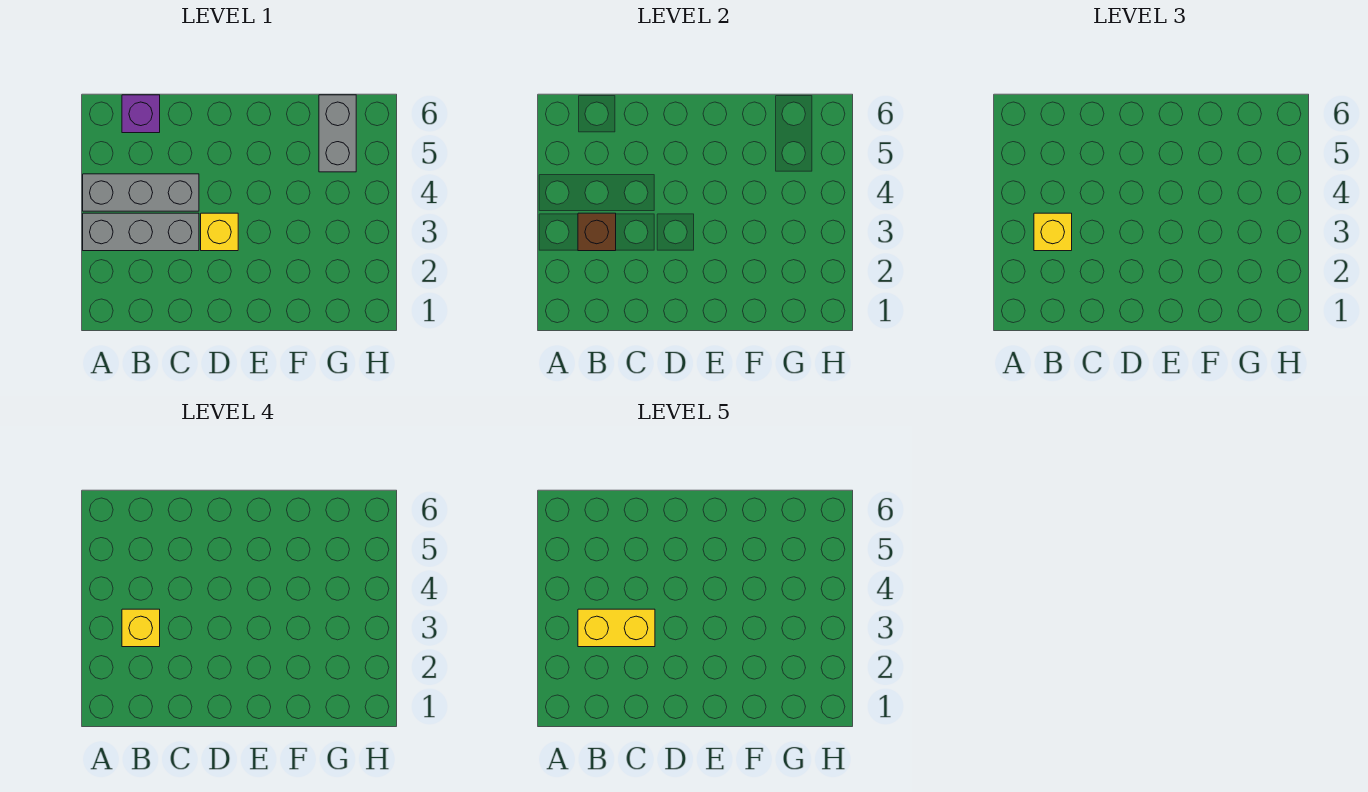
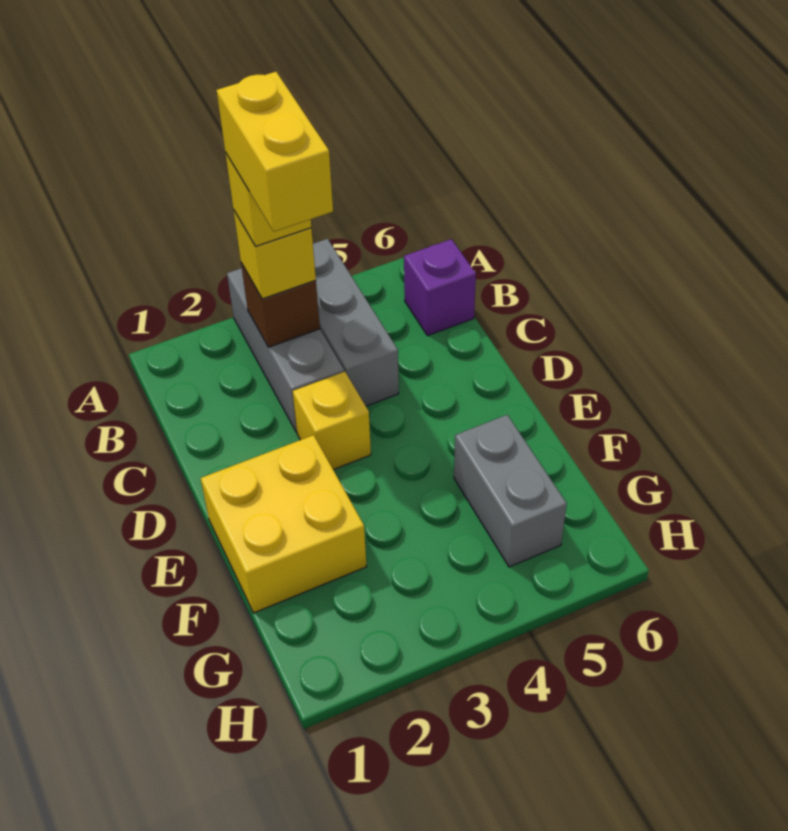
none -> yellow brick E1:F2 level 1
grey brick G5:G6 level 1 -> grey brick F5:G5 level 1

